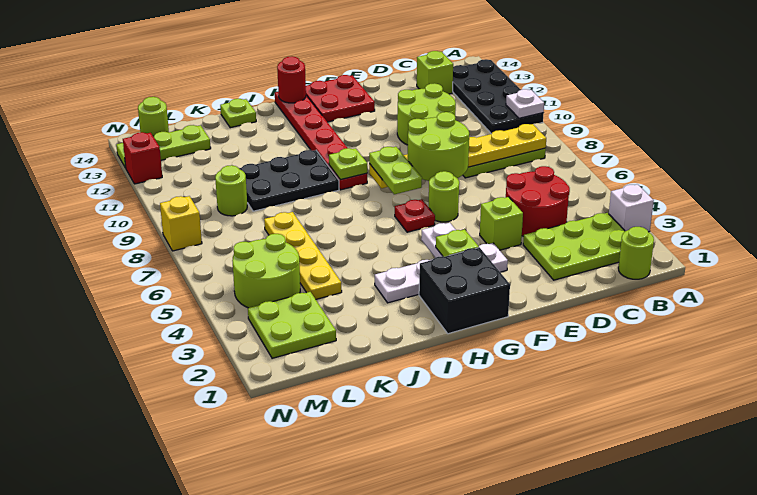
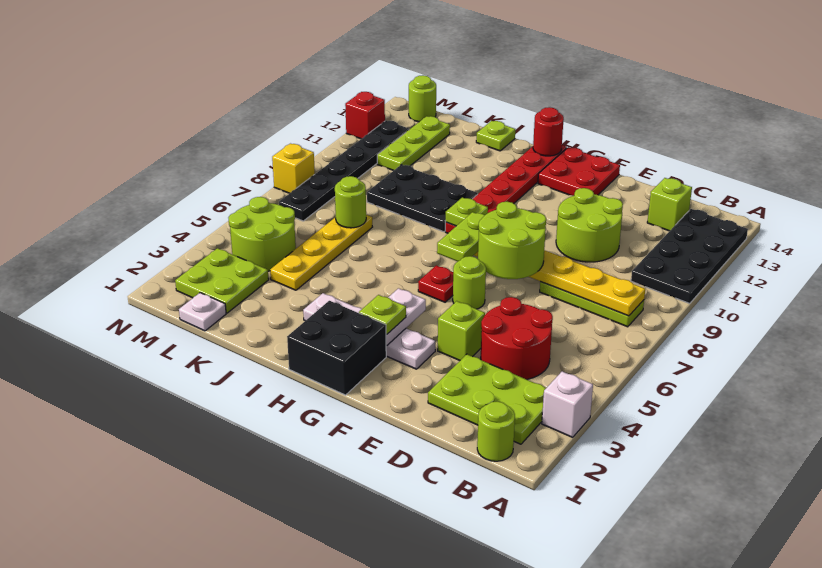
white plate A10 level 2 -> white plate L1 level 1
lime round brick L9 level 1 -> lime round brick K7 level 2
lime plate L13:N13 level 1 -> lime plate L11:L13 level 1
none -> black plate M7:M12 level 1

